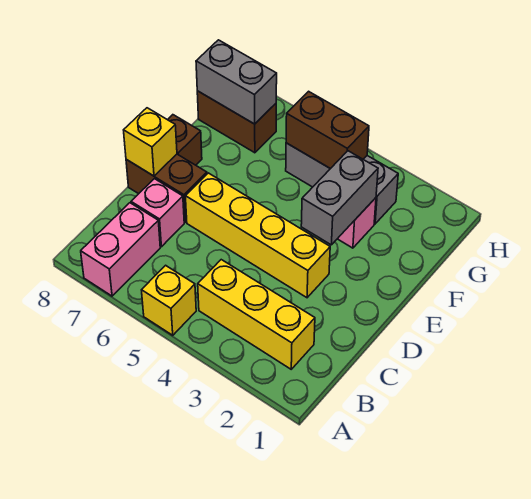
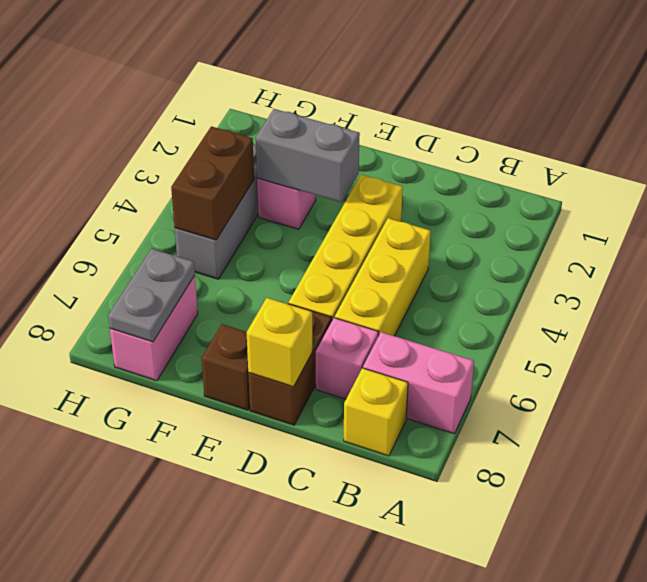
yellow brick A5 level 1 -> yellow brick B8 level 1
yellow brick B2:B4 level 1 -> yellow brick C4:C6 level 1
brown brick G7:G8 level 1 -> pink brick G7:G8 level 1
grey brick G7:G8 level 2 -> grey plate G7:G8 level 2

